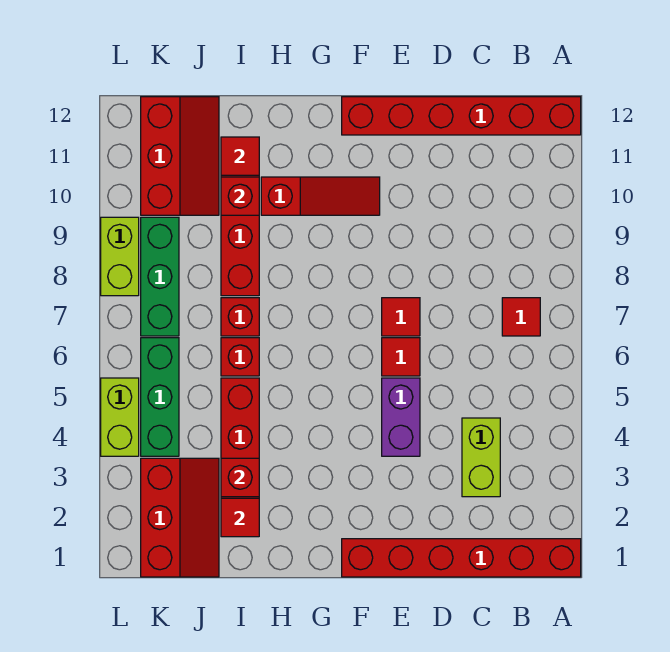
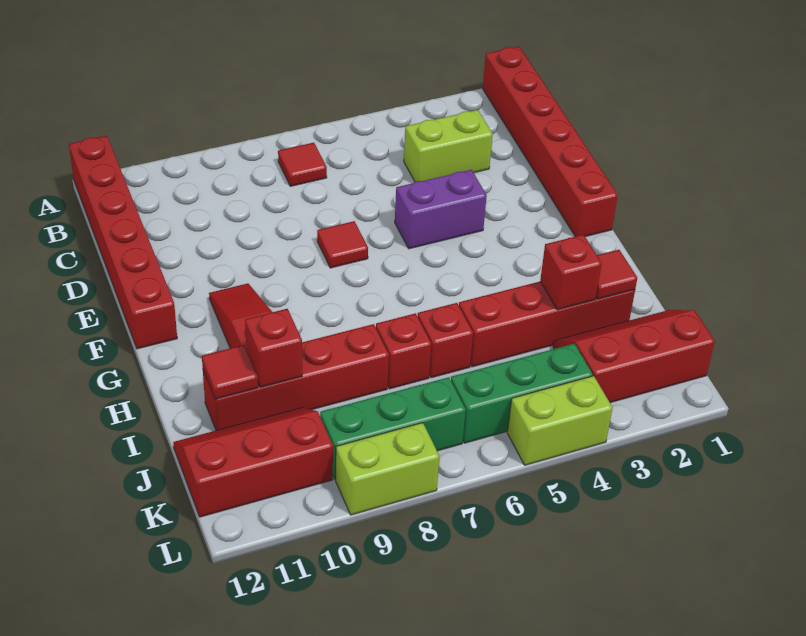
red tile E6 level 1 -> none

